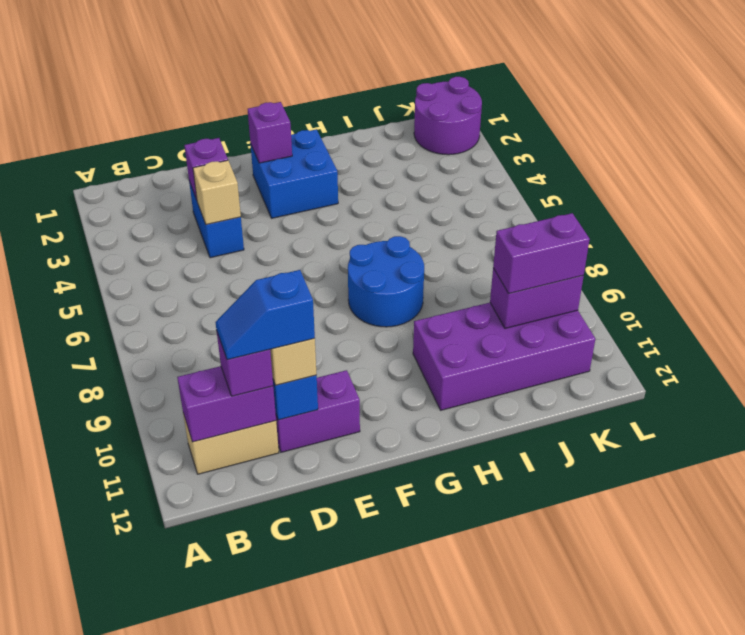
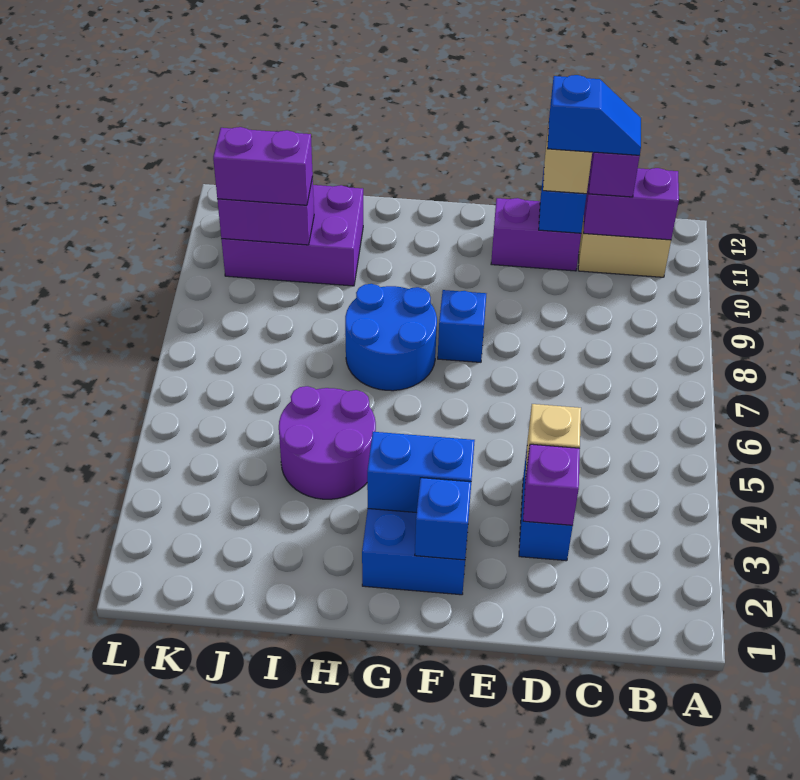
purple brick F2 level 2 -> blue brick F2 level 2
none -> blue brick F3:G3 level 2
none -> blue brick F8 level 1
purple brick H10:K11 level 1 -> purple brick I10:K11 level 1
purple round brick K1:L2 level 1 -> purple round brick H4:I5 level 1

